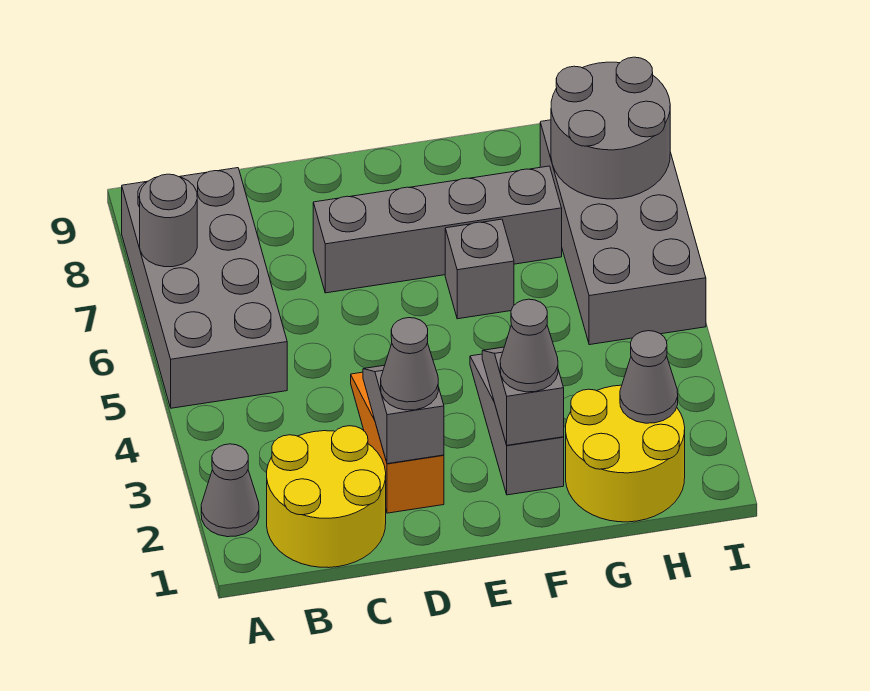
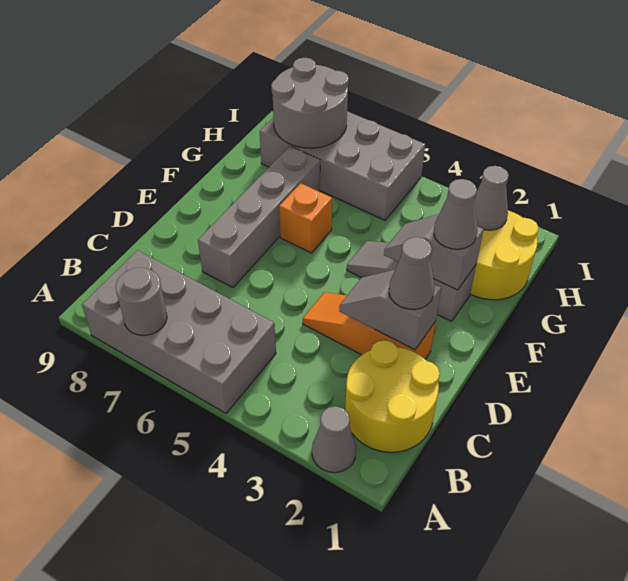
grey brick F6 level 1 -> orange brick F6 level 1

